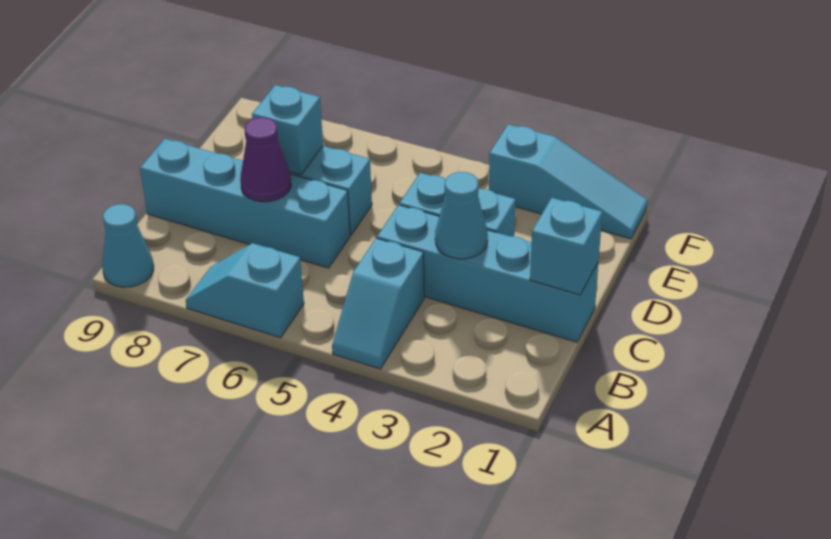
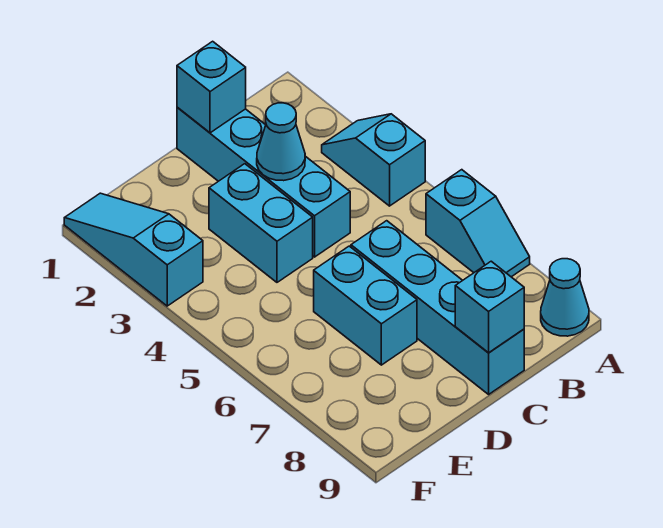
cyan slope A4:B4 level 1 top B -> cyan slope A3:A4 level 1 top 4
purple cone C7 level 2 -> none
cyan brick D7 level 2 -> cyan brick C9 level 2

